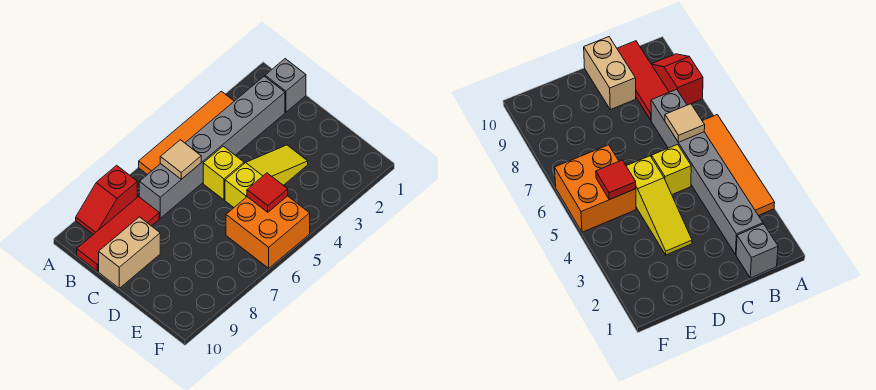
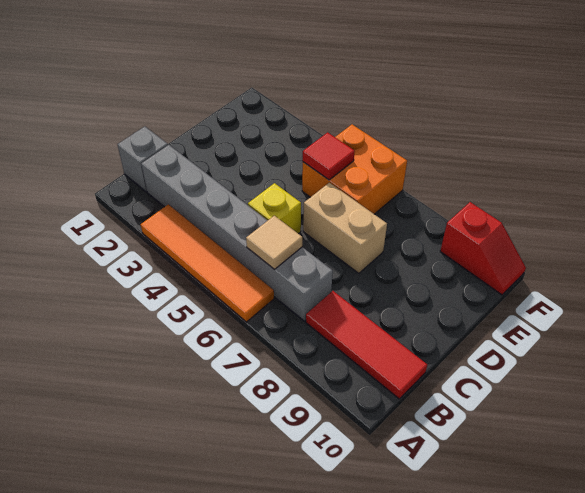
red slope A8:A9 level 1 top 8 -> red slope F9:F10 level 1 top 9
tan brick C9:C10 level 1 -> tan brick D6:D7 level 1
yellow slope D3:D5 level 1 top 5 -> none

